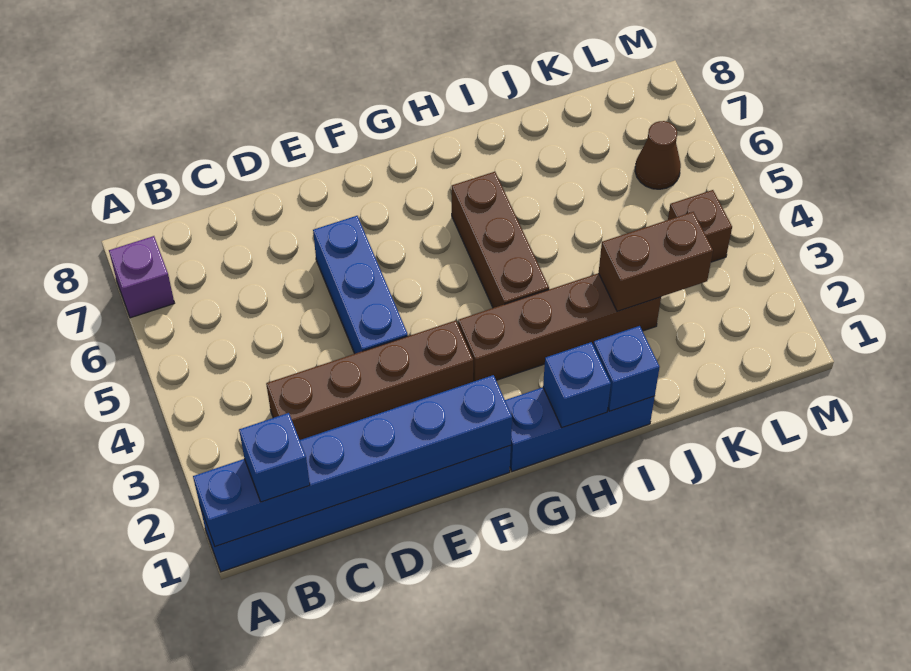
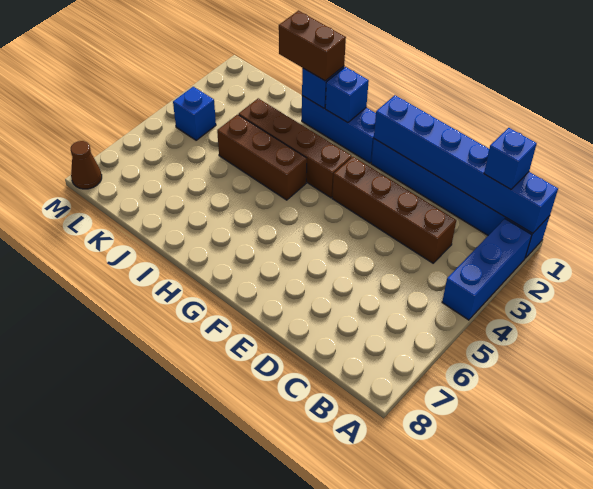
purple brick A7 level 1 -> none
blue brick E4:E6 level 1 -> blue brick A2:A4 level 1
brown brick H4:H6 level 1 -> brown brick H4:J4 level 1
brown brick J3:K3 level 2 -> brown brick I1:J1 level 3
brown brick L4 level 1 -> blue brick L4 level 1
brown cone L6 level 1 -> brown cone M8 level 1

